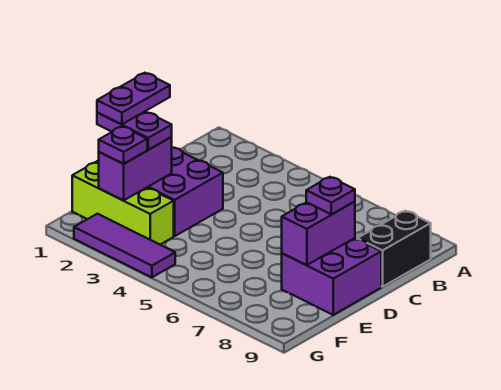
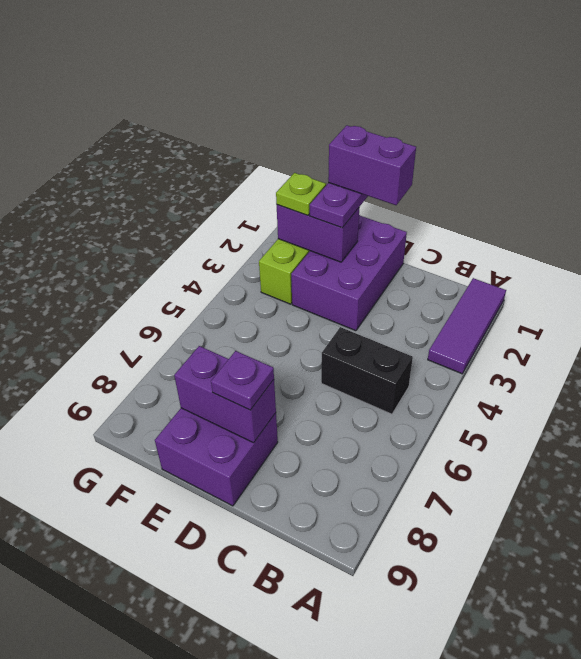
black brick B9:C9 level 1 -> black brick B5:C5 level 1
purple plate D1:E1 level 4 -> purple brick D1:E1 level 4
purple plate F2 level 3 -> lime plate F2 level 3
purple tile G2:G4 level 1 -> purple tile A1:A3 level 1

